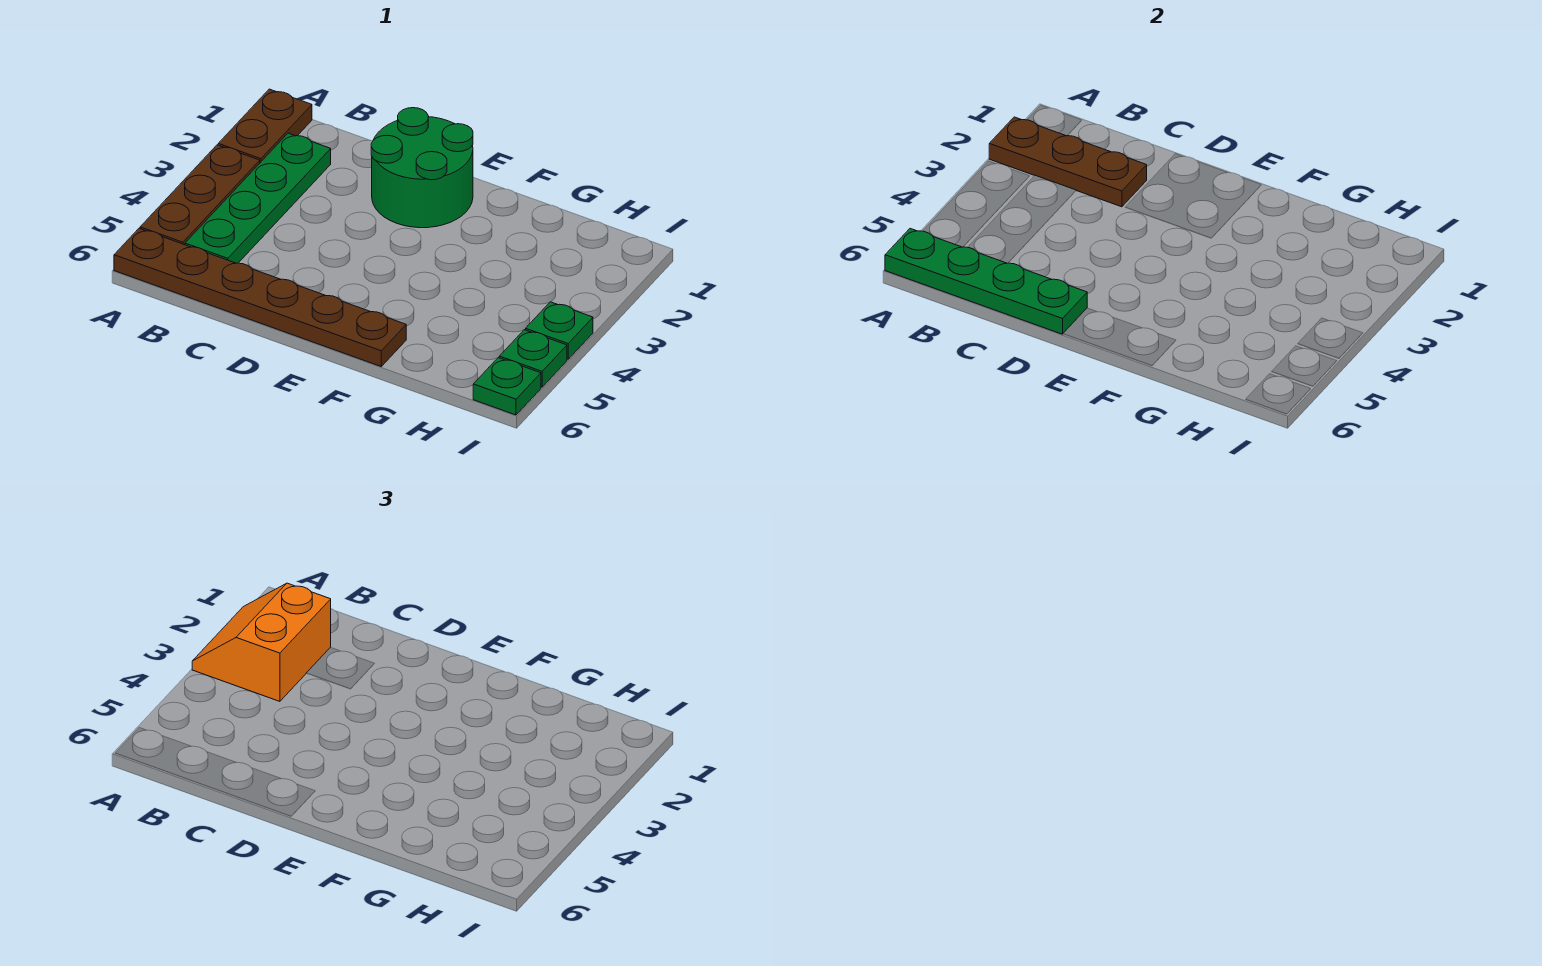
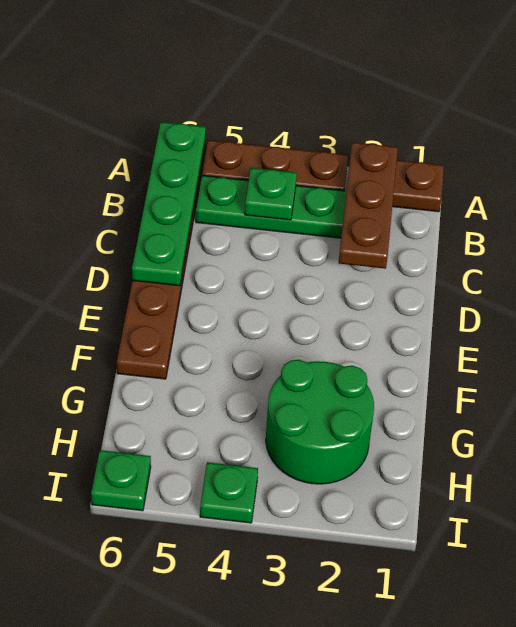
orange slope A2:B3 level 3 top B -> none
green round brick D1:E2 level 1 -> green round brick G2:H3 level 1
green plate I5 level 1 -> green plate B4 level 2

